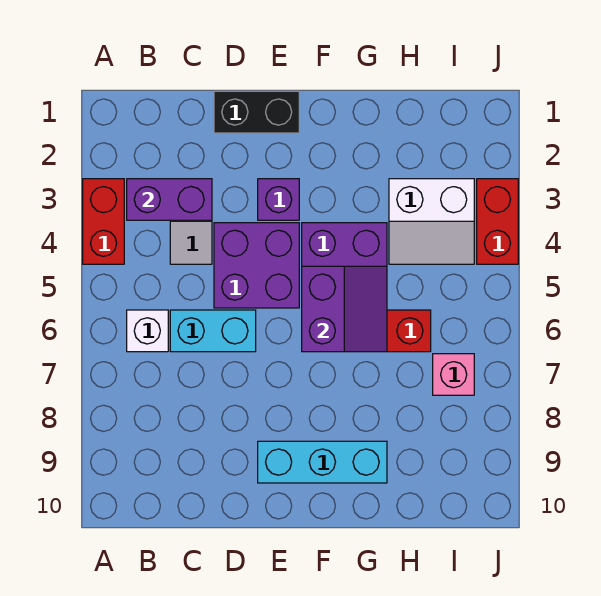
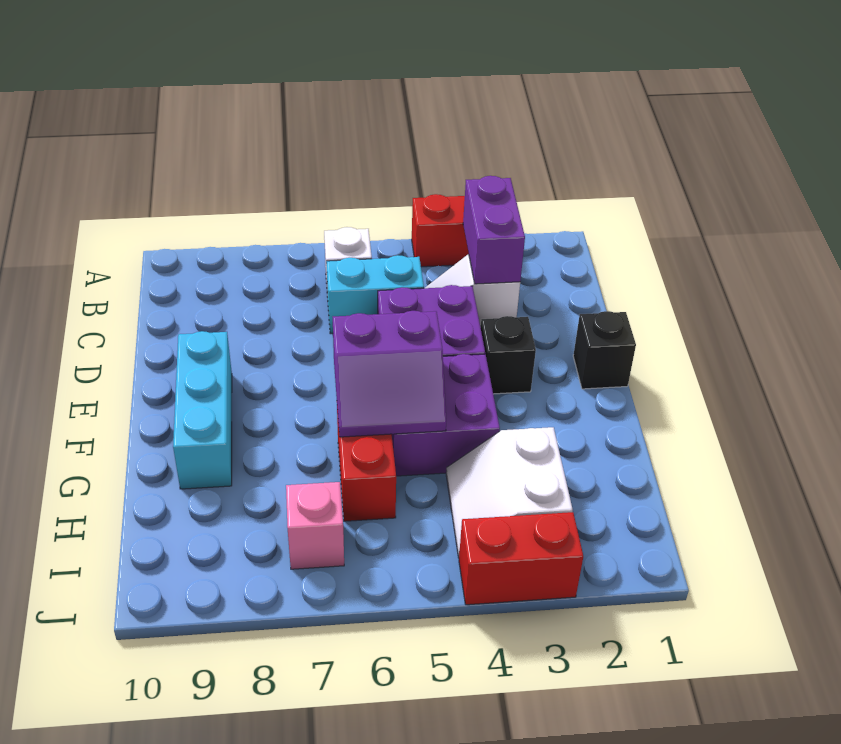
cyan brick C6:D6 level 1 -> cyan brick C5:C6 level 1
black brick D1:E1 level 1 -> black brick E1 level 1
purple brick E3 level 1 -> black brick E3 level 1

